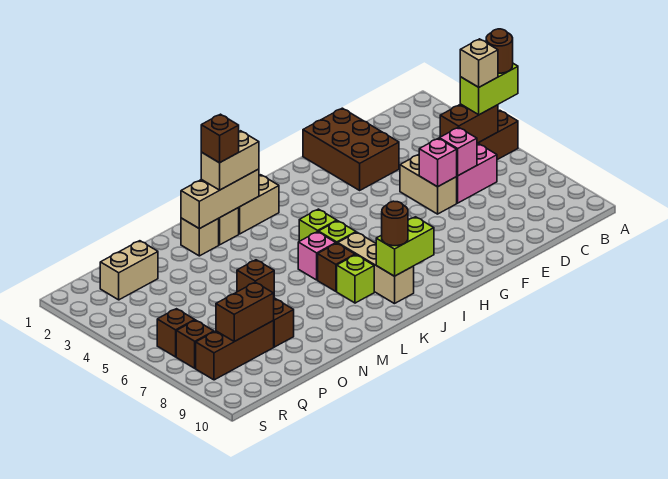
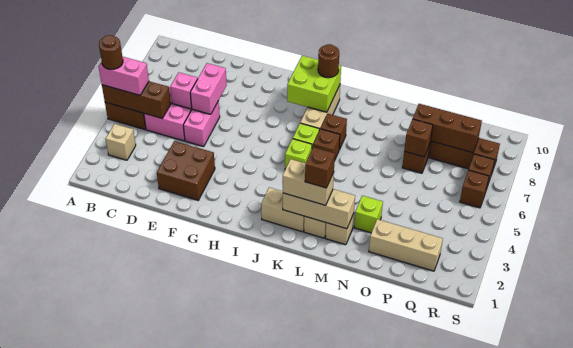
lime brick A5:B5 level 3 -> pink brick A5:B5 level 3
brown brick B5:C5 level 2 -> brown brick A5:C5 level 2
tan brick B5 level 4 -> tan brick B3 level 1
brown brick E1:F3 level 1 -> brown brick E2:F3 level 1
tan brick E5:E6 level 1 -> pink brick E5:E6 level 1
pink brick E6 level 2 -> pink brick E6:E7 level 2
lime brick I9:J9 level 2 -> lime brick I8:J9 level 2
pink brick K6 level 1 -> brown brick K6 level 1
lime brick K8 level 1 -> lime brick N3 level 1
tan brick P2:Q2 level 1 -> tan brick O2:Q2 level 1
brown brick P8:Q8 level 2 -> brown brick O8:Q8 level 2

